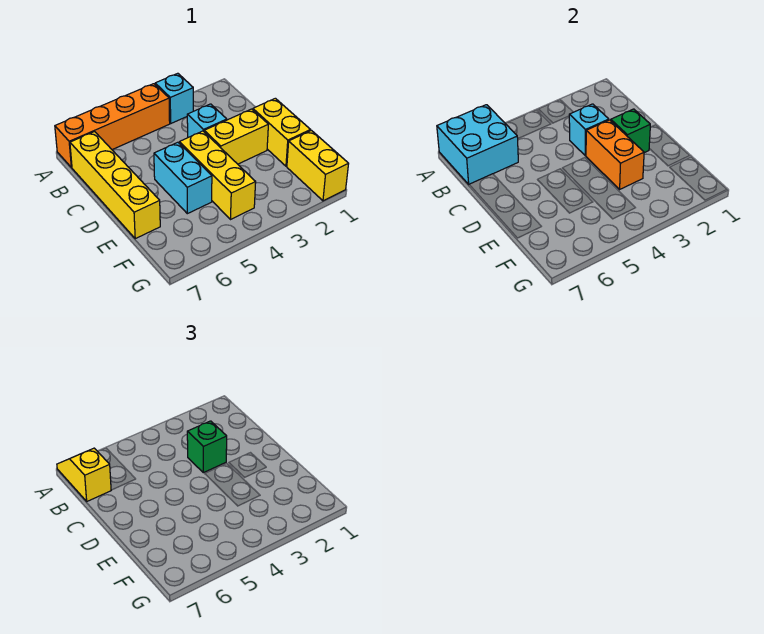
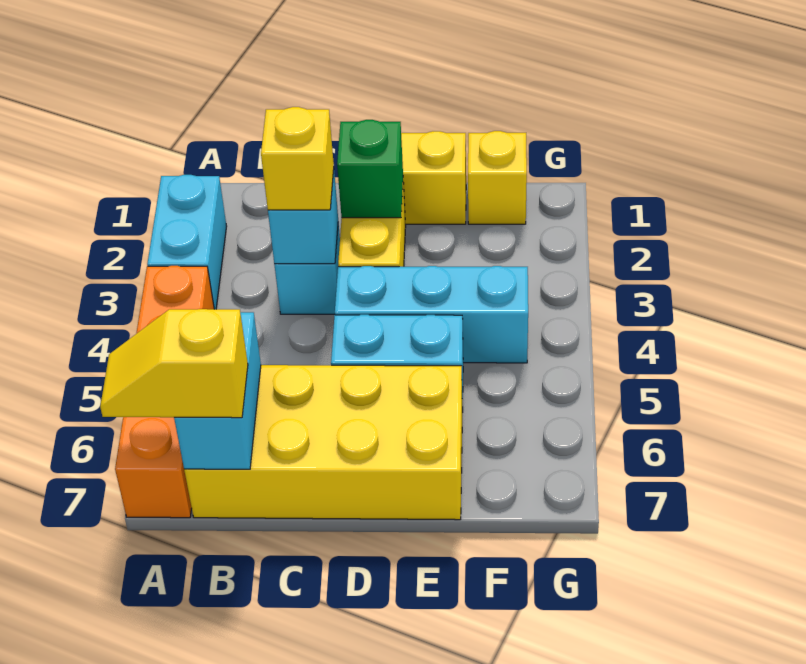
cyan brick A3 level 1 -> cyan brick A2:A3 level 1
cyan brick A6:B7 level 2 -> cyan brick B6:B7 level 2
yellow brick B7:E7 level 1 -> yellow brick B6:E7 level 1
green brick C3 level 3 -> yellow brick C3 level 3
orange brick D3:E3 level 2 -> none
yellow brick D4:F4 level 1 -> cyan brick D4:F4 level 1
yellow brick F1:G1 level 1 -> yellow brick F1 level 1

